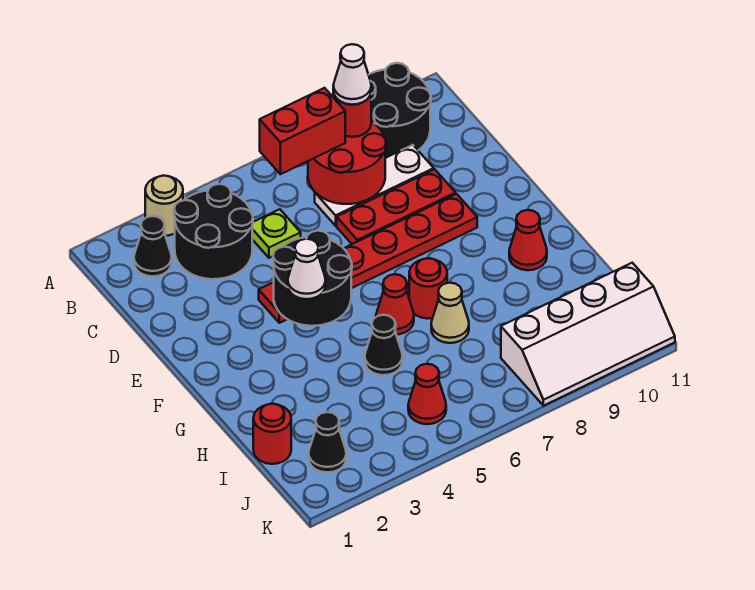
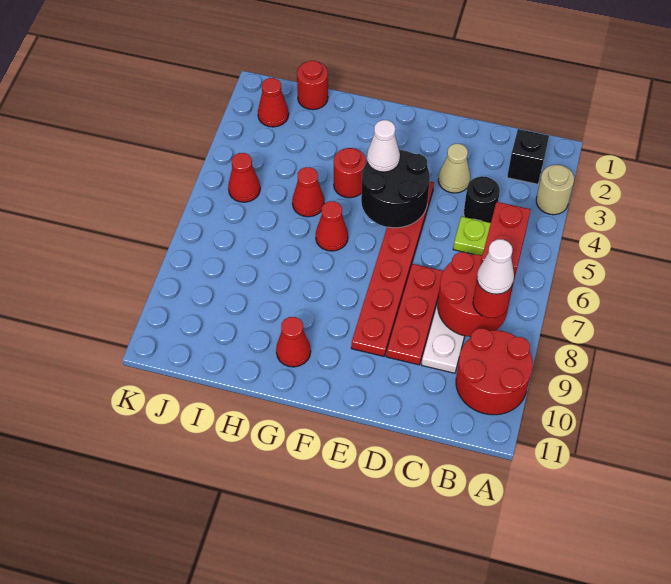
black round brick A9:B10 level 1 -> red round brick A9:B10 level 1
black cone B2 level 1 -> black brick B2 level 1
black round brick B3:C4 level 1 -> black round brick C4 level 1
red round brick G7 level 1 -> red round brick G4 level 1
black cone H5 level 1 -> red cone H5 level 1
tan cone H7 level 1 -> tan cone D3 level 1
black cone J2 level 1 -> red cone J2 level 1
white slope J8:K11 level 1 top J -> none

